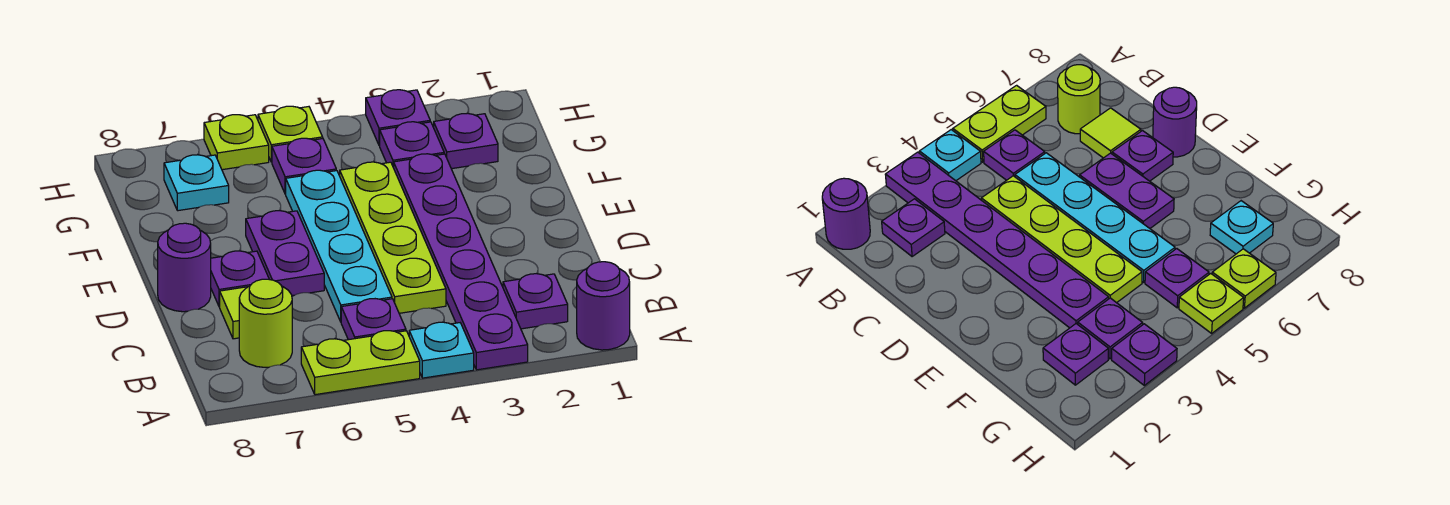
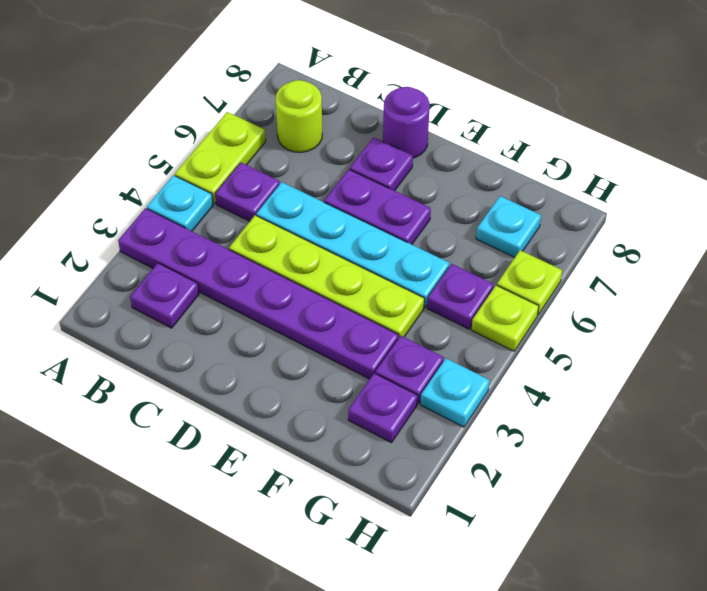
purple round brick A1 level 1 -> none
lime tile C7 level 1 -> none
purple plate H3 level 1 -> cyan plate H3 level 1

